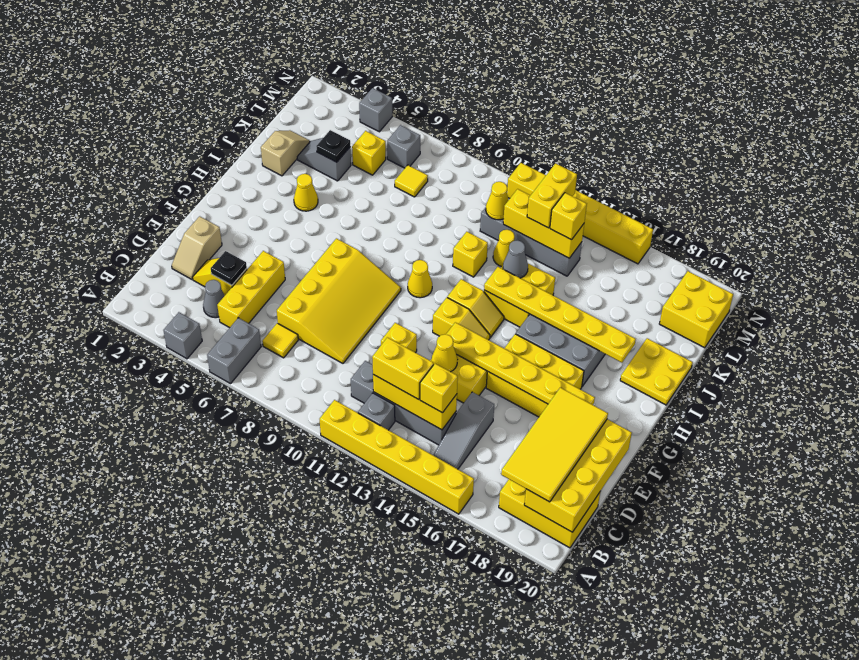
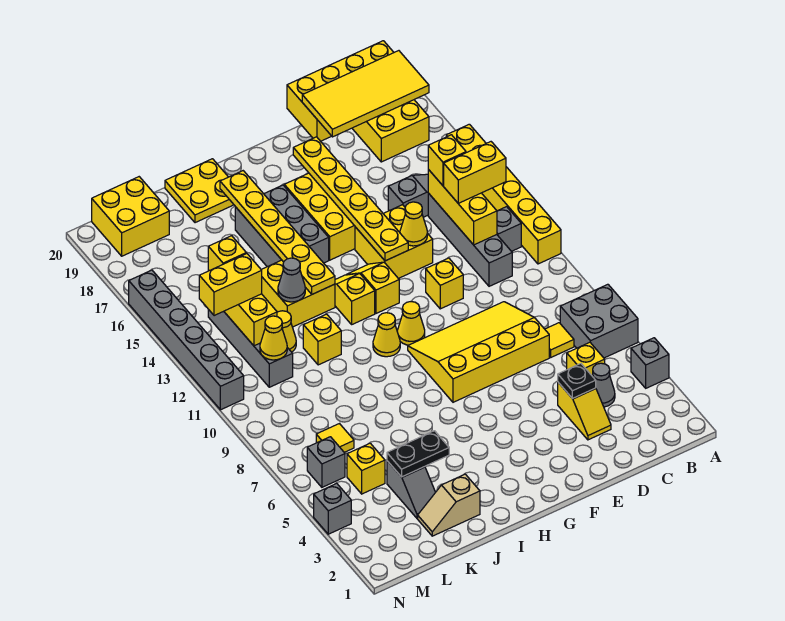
grey brick A6:B6 level 1 -> grey brick A6:B7 level 1
yellow brick C5:E5 level 1 -> yellow brick C5 level 1
yellow brick C12:C13 level 3 -> yellow brick B13:C13 level 3
tan slope D2:E2 level 1 top E -> none
yellow cone I4 level 1 -> yellow cone G10 level 1
black plate K4 level 2 -> black plate J4:K4 level 2
yellow brick N11:N16 level 1 -> grey brick N11:N16 level 1

